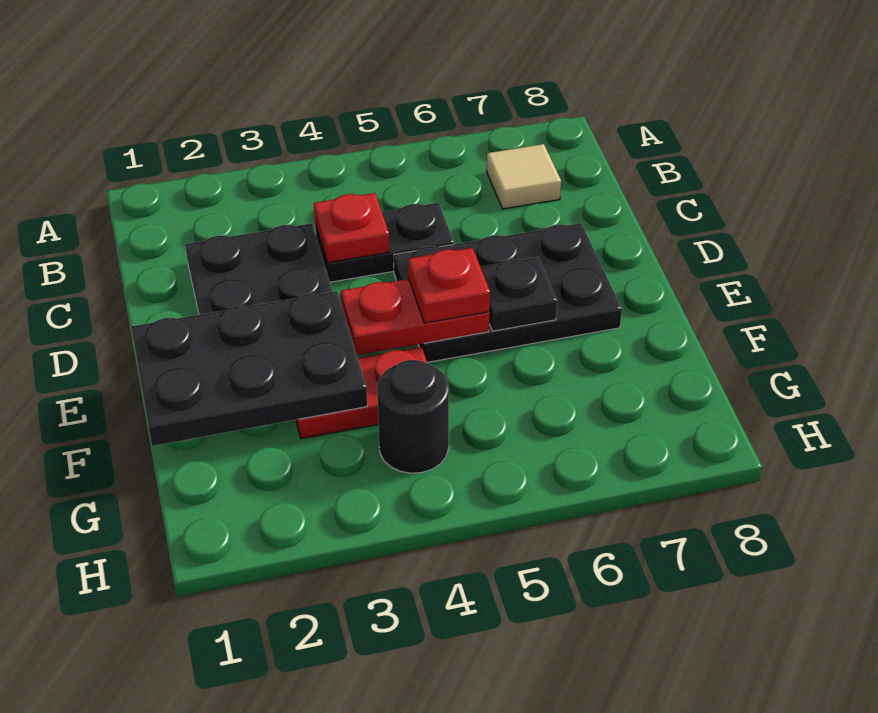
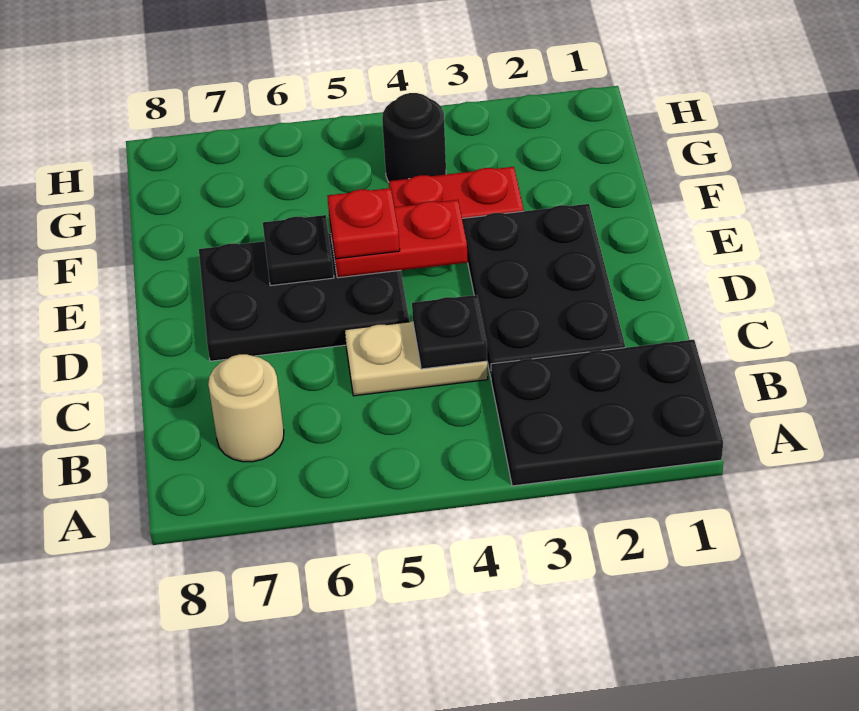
tan tile B7 level 1 -> tan round brick B7 level 1
black plate C4:C5 level 1 -> tan plate C4:C5 level 1
red plate C4 level 2 -> black plate C4 level 2
black plate E1:F3 level 2 -> black plate A1:B3 level 1

